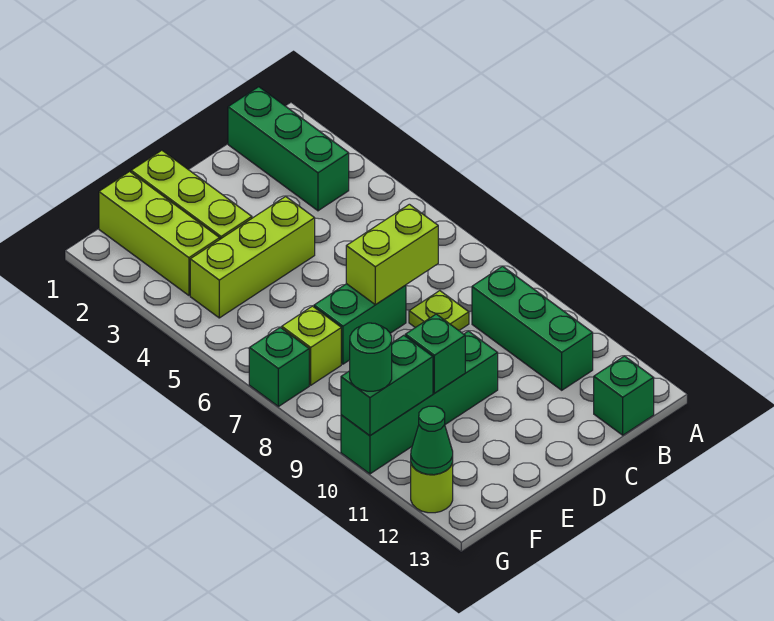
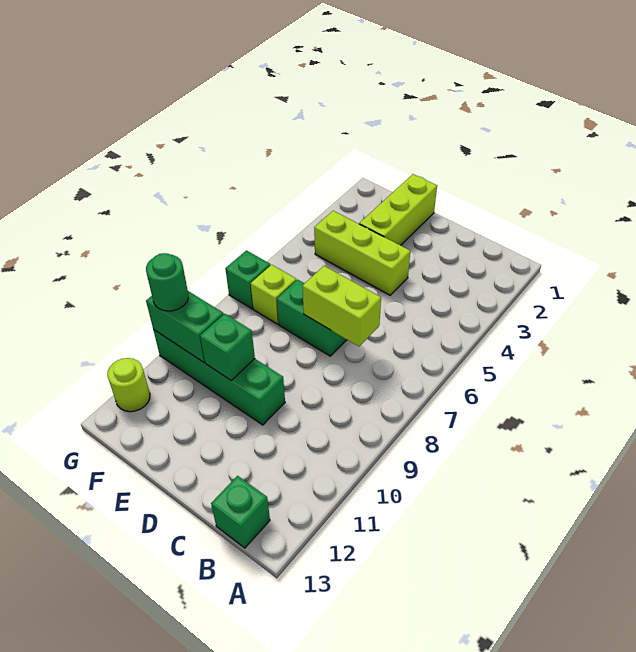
green brick B1:B3 level 1 -> none
green brick B9:B11 level 1 -> none
lime plate C8 level 1 -> none
lime brick F1:F3 level 1 -> none
green cone G12 level 2 -> none

